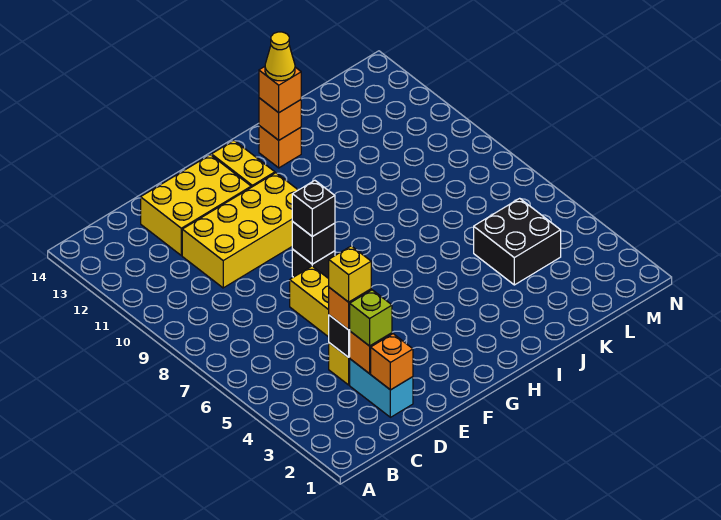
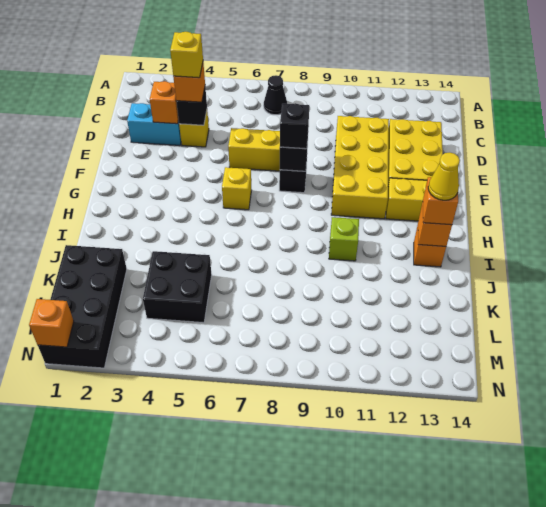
none -> black cone B7 level 1
orange brick D2 level 2 -> orange brick N1 level 2
lime brick D3 level 3 -> lime brick I10 level 1
none -> yellow brick G6 level 1
none -> black brick K1:N2 level 1

